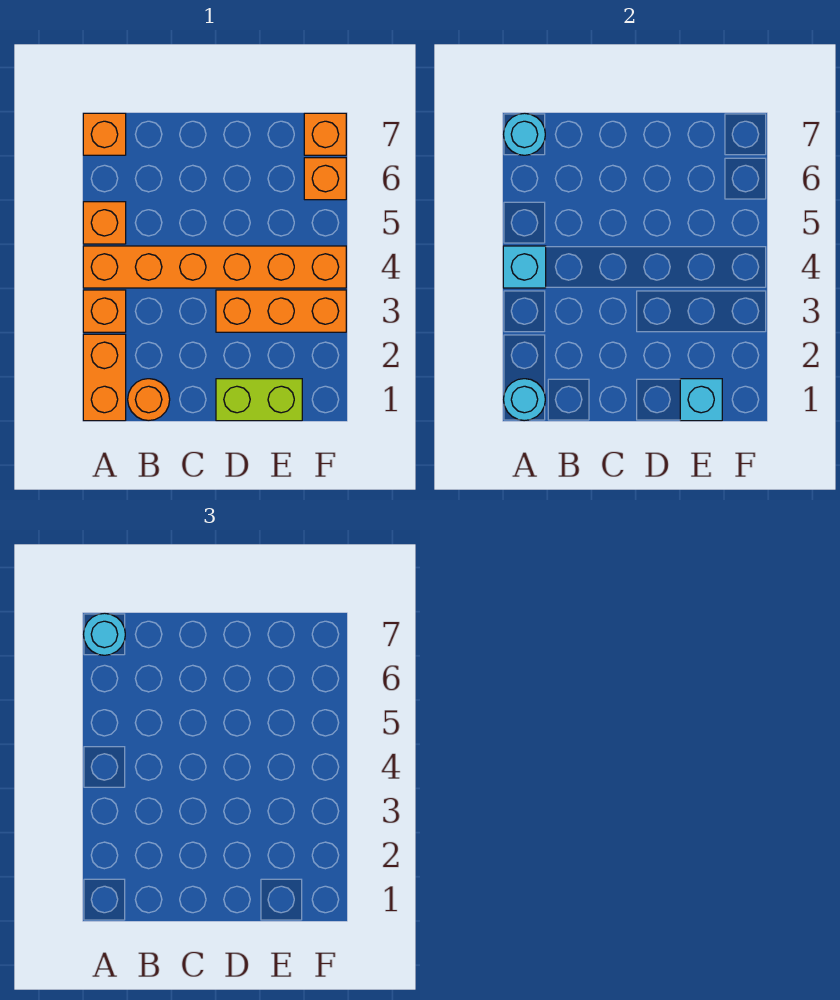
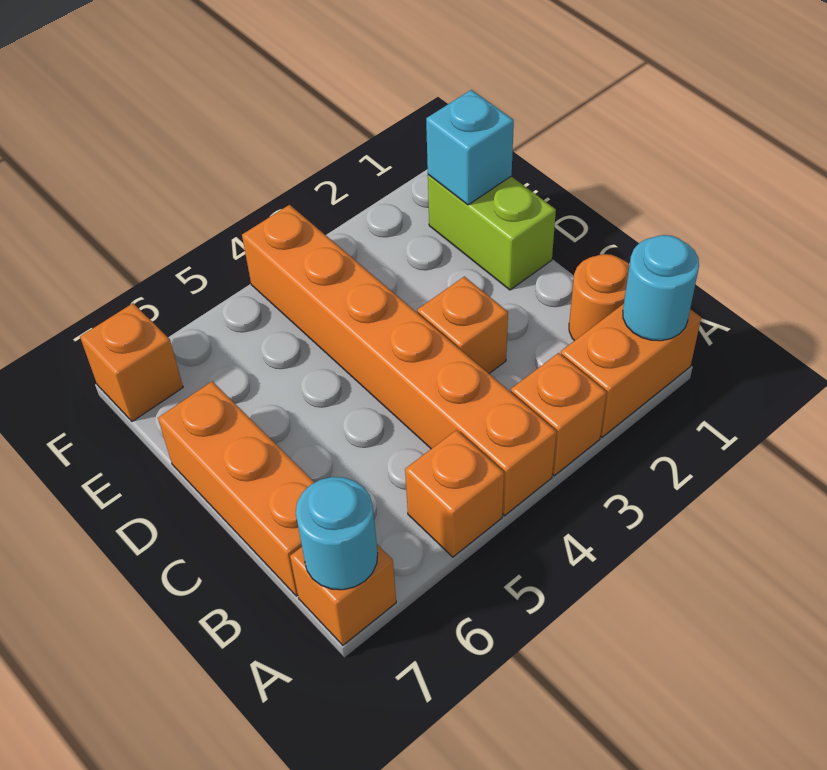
cyan brick A4 level 2 -> none
cyan round brick A7 level 3 -> none
orange brick D3:F3 level 1 -> orange brick B7:D7 level 1
orange brick F6 level 1 -> orange brick C3 level 1

